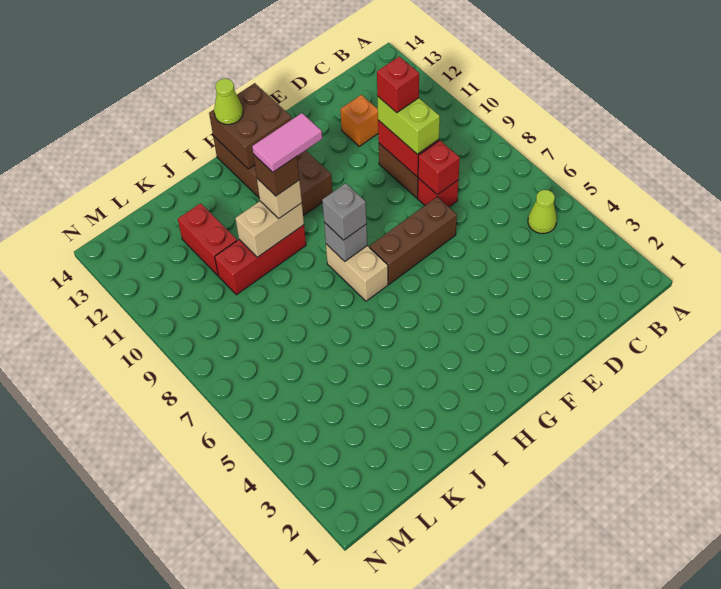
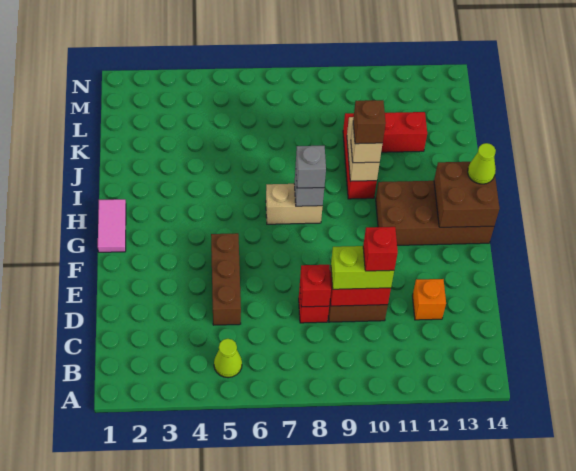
brown brick E7:G7 level 1 -> brown brick D5:F5 level 1
pink tile H10:I10 level 5 -> pink tile G1:H1 level 1

